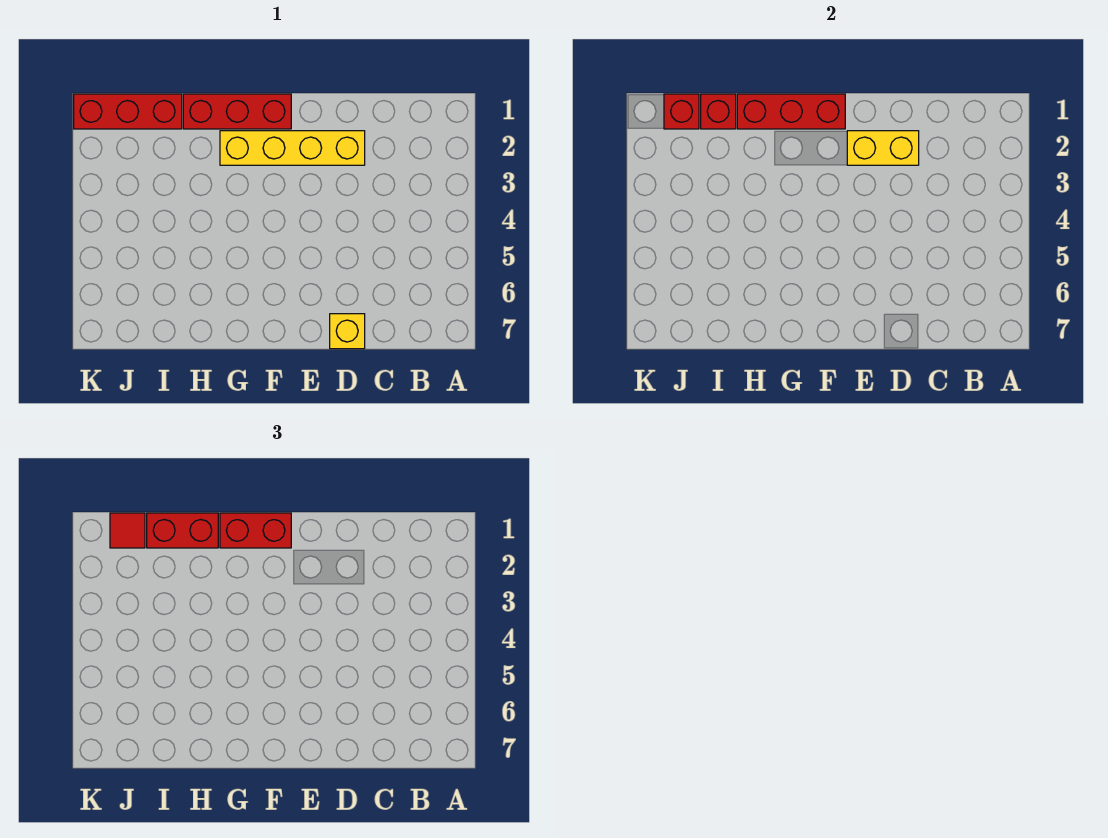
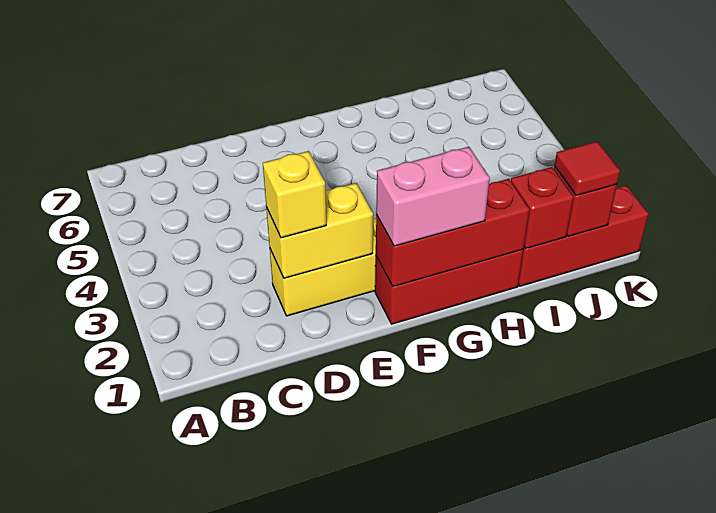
yellow brick D7 level 1 -> yellow brick D2 level 3
red brick F1:G1 level 3 -> pink brick F1:G1 level 3
red brick H1:I1 level 3 -> none

